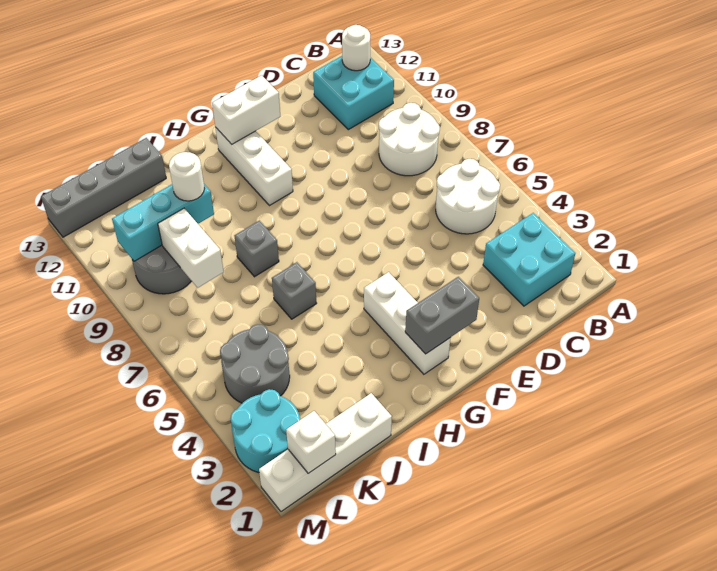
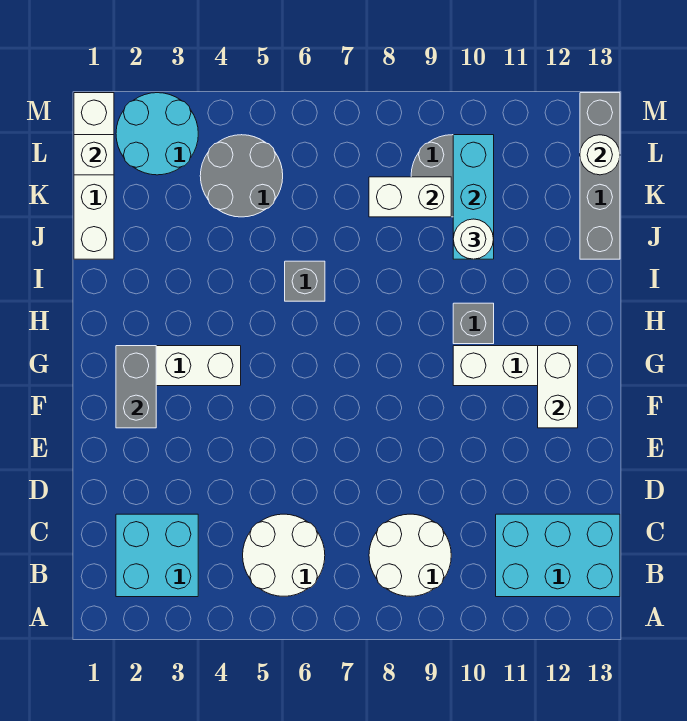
cyan brick B11:C12 level 1 -> cyan brick B11:C13 level 1
white round brick B12 level 2 -> white round brick L13 level 2
grey brick I8 level 1 -> grey brick H10 level 1

